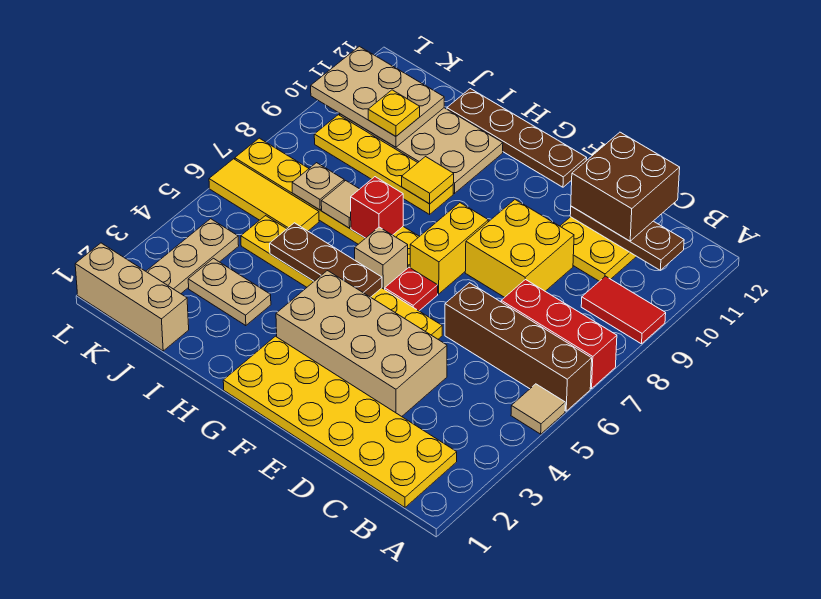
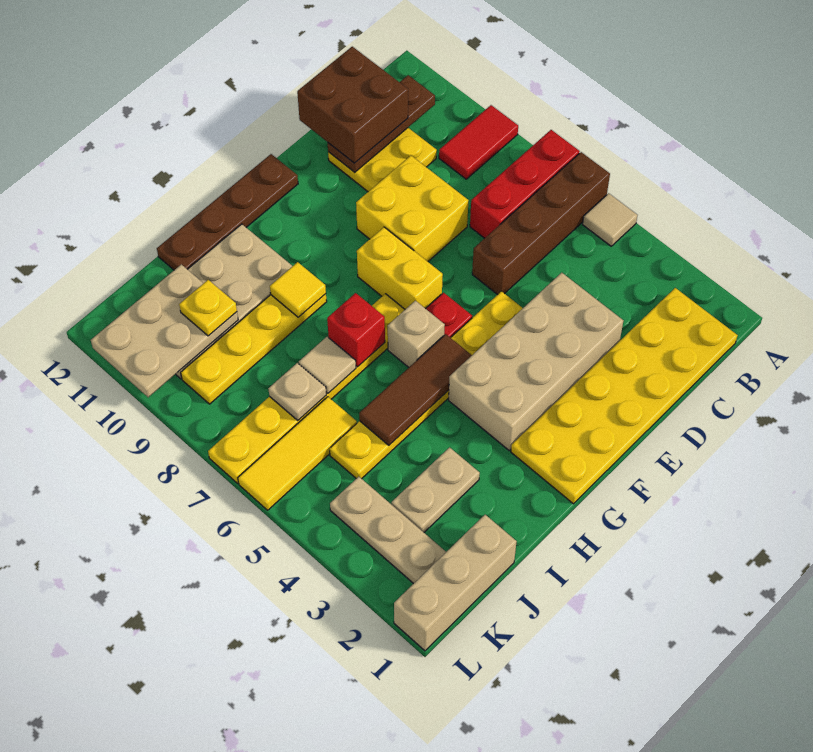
brown plate G5:I5 level 2 -> brown tile G5:I5 level 2

